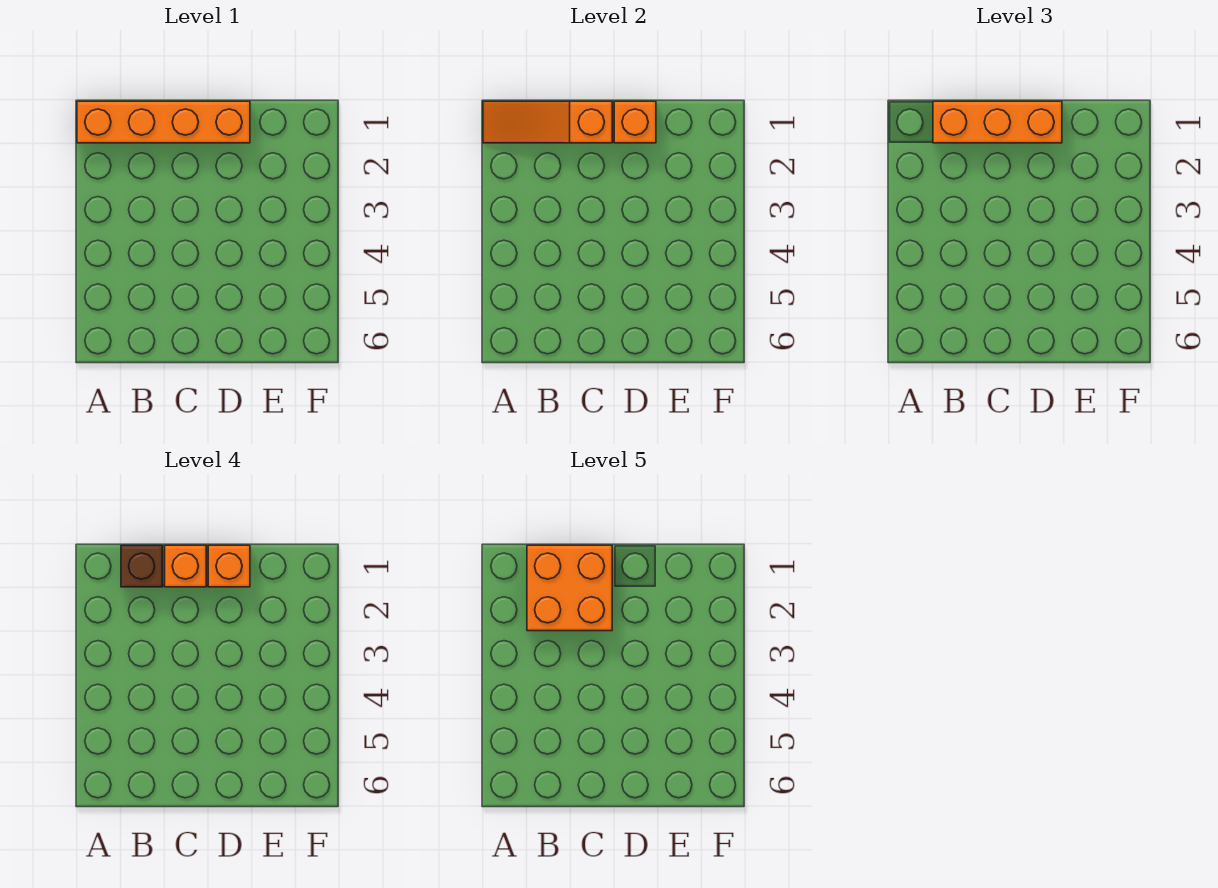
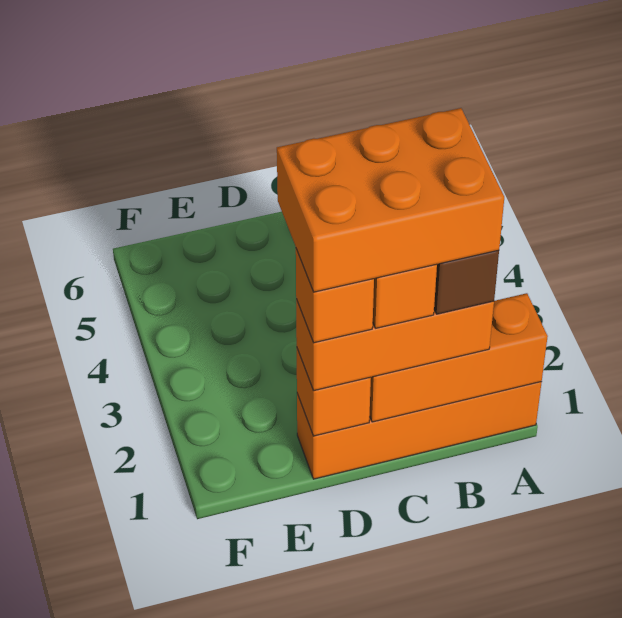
orange slope A1:C1 level 2 top C -> orange brick A1:C1 level 2
orange brick B1:C2 level 5 -> orange brick B1:D2 level 5

